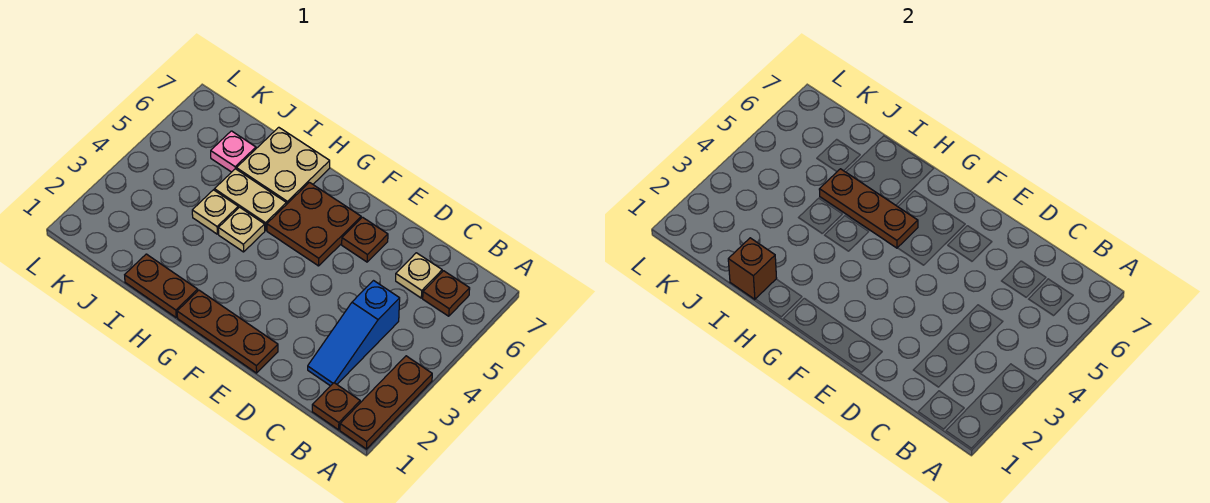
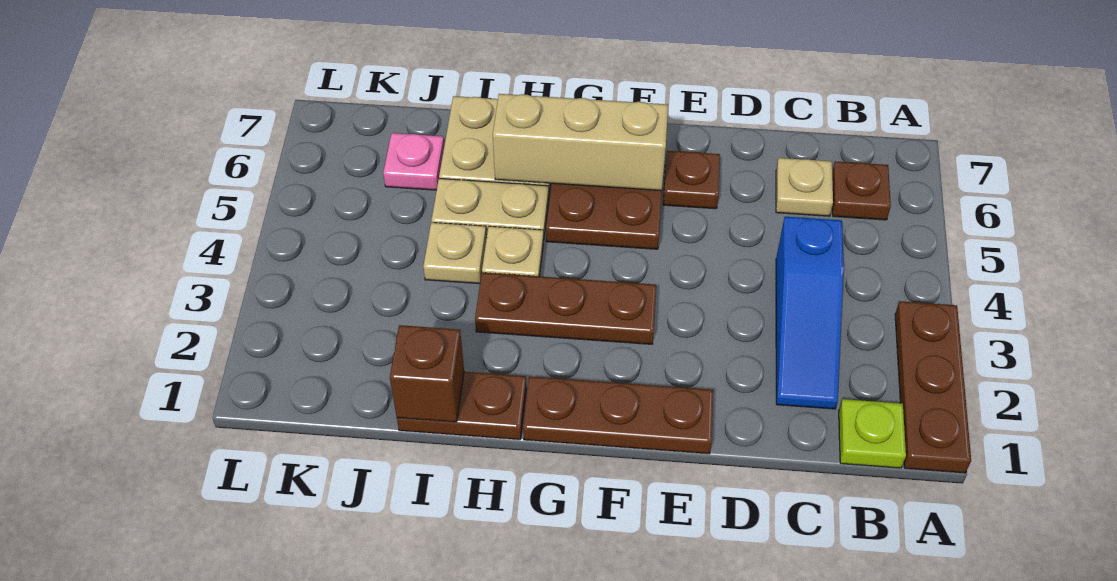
brown plate B1 level 1 -> lime plate B1 level 1
none -> tan brick F6:H6 level 2
brown plate G5:I5 level 2 -> brown plate F3:H3 level 1

